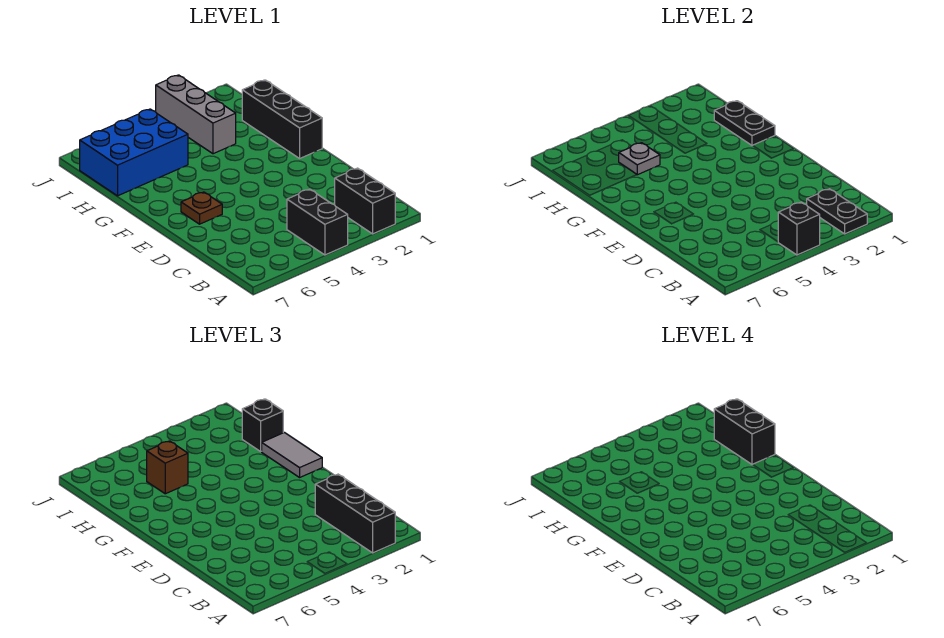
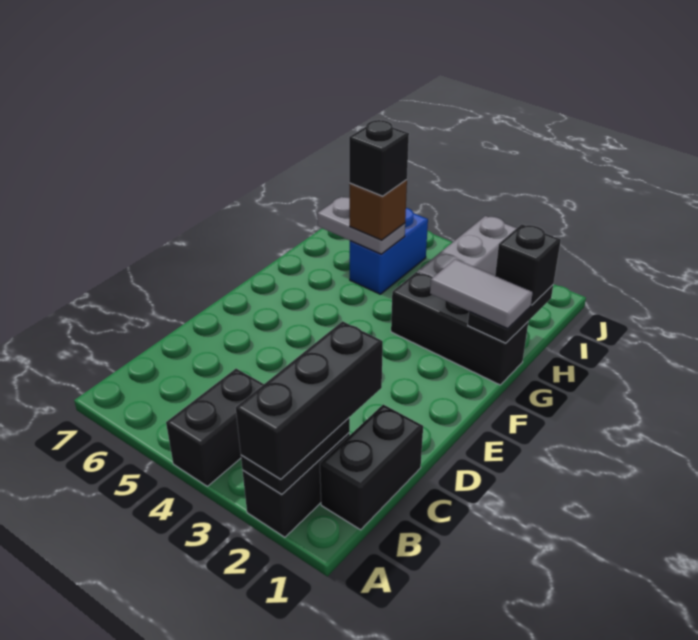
black brick A4 level 2 -> black brick H5 level 4
brown plate E6 level 1 -> none
black brick F1:H1 level 1 -> black brick G1:G3 level 1
grey tile F1:G1 level 3 -> grey tile G1:G2 level 3
black brick G1:H1 level 4 -> black brick B1:C1 level 1
blue brick H5:I7 level 1 -> blue brick H5:I5 level 1
grey plate H5 level 2 -> grey plate H5:H6 level 2

